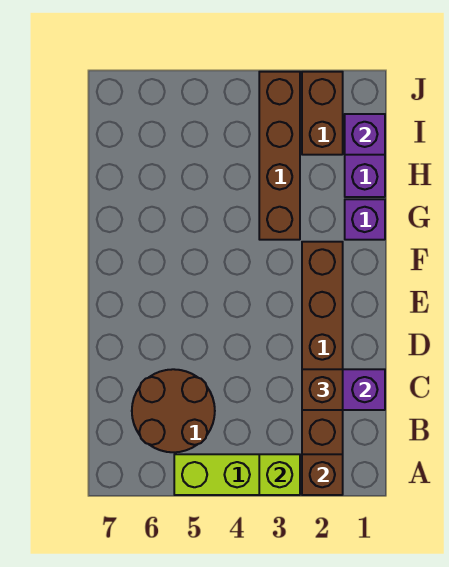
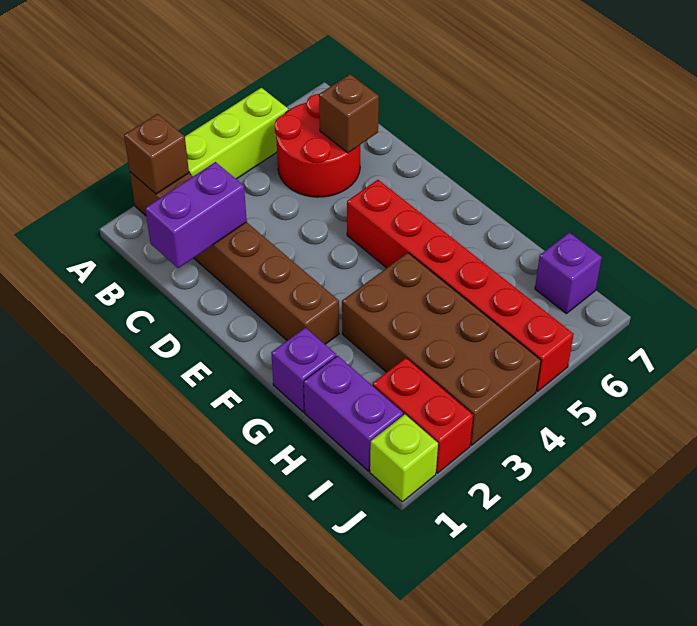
lime brick A3 level 2 -> lime brick J1 level 1
brown round brick B5:C6 level 1 -> red round brick B5:C6 level 1
brown brick C2 level 3 -> brown brick C6 level 2
none -> red brick E5:J5 level 1
brown brick G3:J3 level 1 -> brown brick G3:J4 level 1
purple brick I1 level 2 -> purple brick I7 level 1
brown brick I2:J2 level 1 -> red brick I2:J2 level 1

